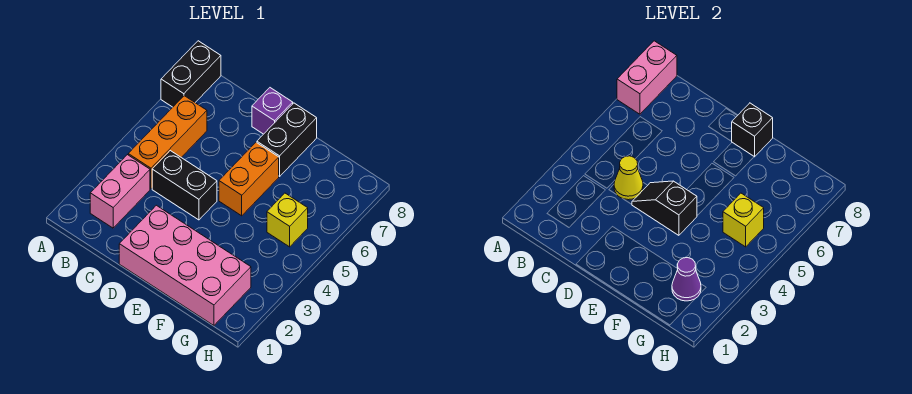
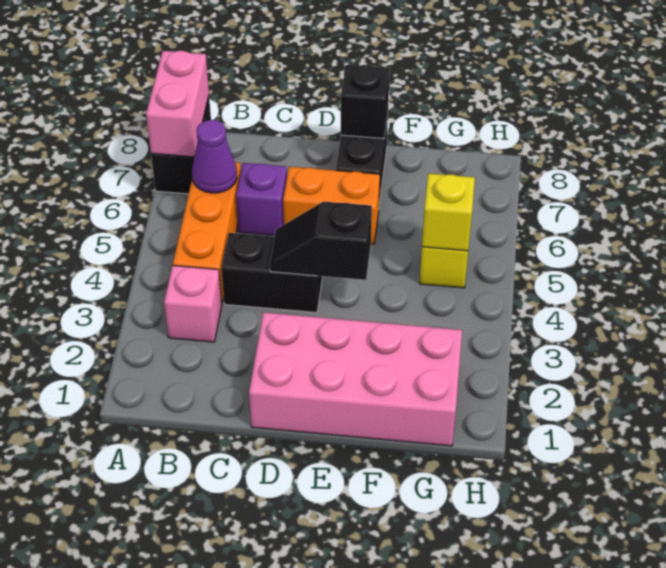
pink brick B2:B3 level 1 -> pink brick B3 level 1
yellow cone C4 level 2 -> none
purple brick D8 level 1 -> purple brick C6 level 1
orange brick E5:E6 level 1 -> orange brick D6:E6 level 1
purple cone G2 level 2 -> purple cone B6 level 2

